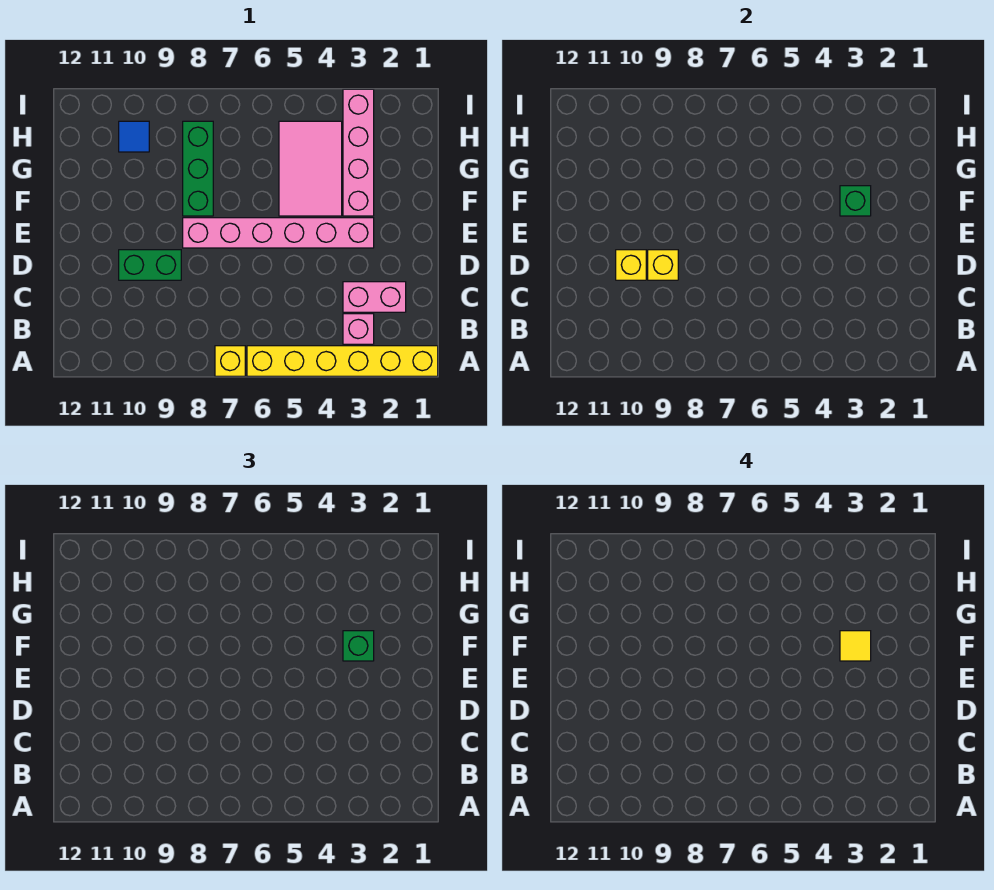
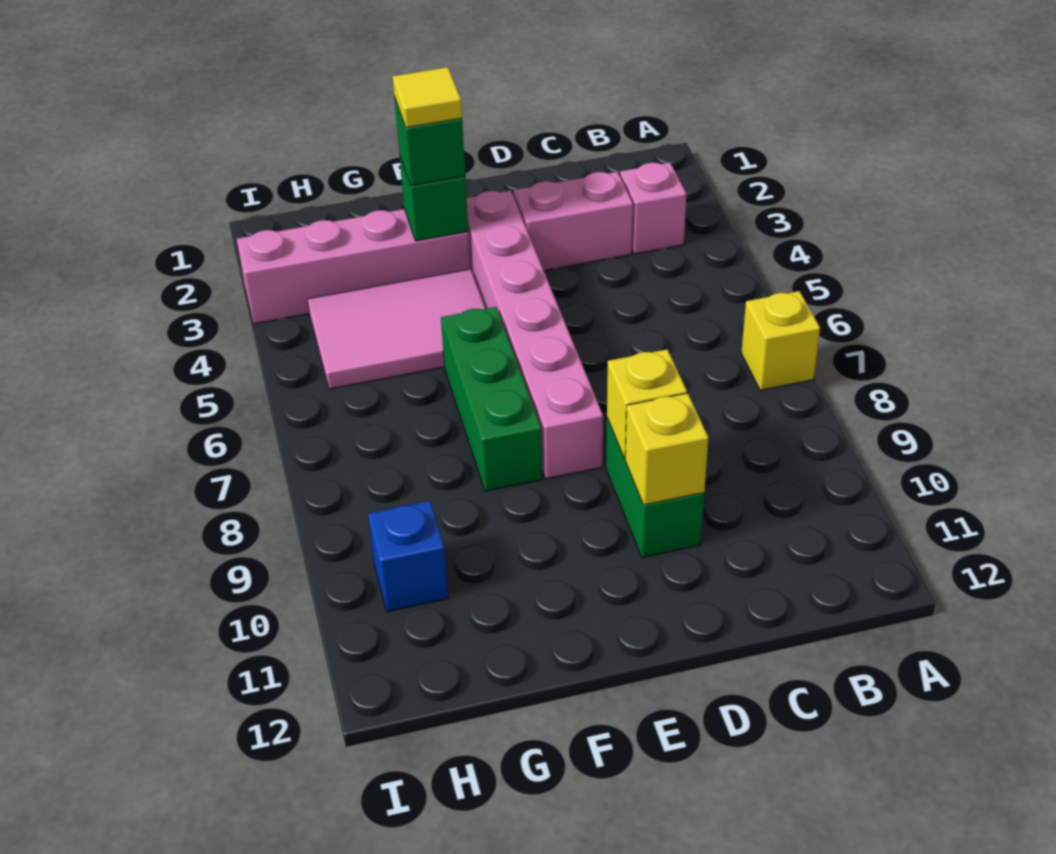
yellow brick A1:A6 level 1 -> none
pink brick C2:C3 level 1 -> pink brick C3:D3 level 1
green brick F8:H8 level 1 -> green brick F6:F8 level 1
blue tile H10 level 1 -> blue brick H10 level 1

